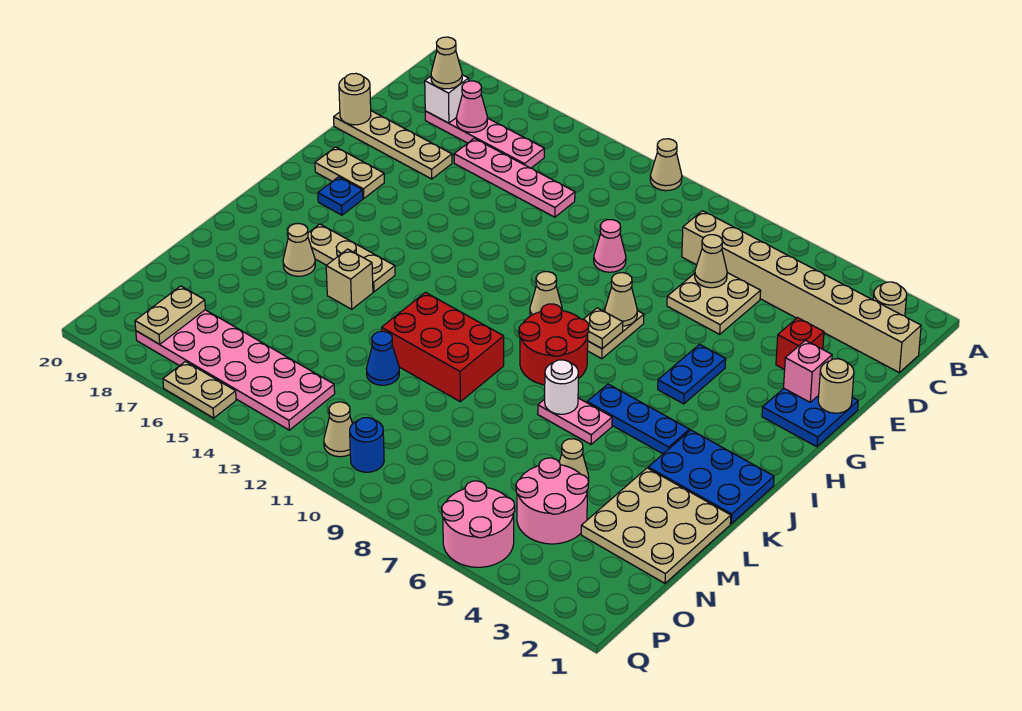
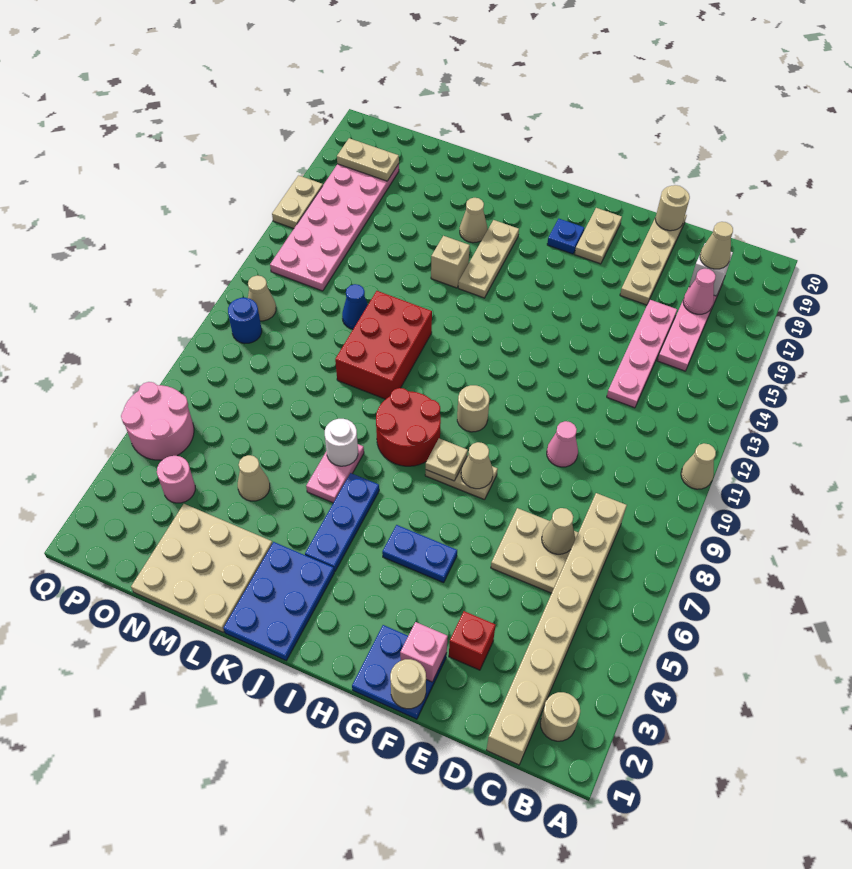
tan cone H10 level 1 -> tan round brick H10 level 1
pink round brick N4:O5 level 1 -> pink round brick O4 level 1

